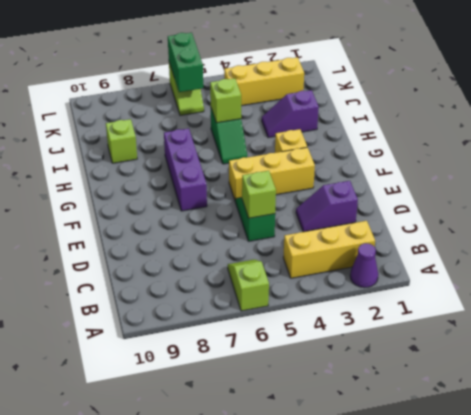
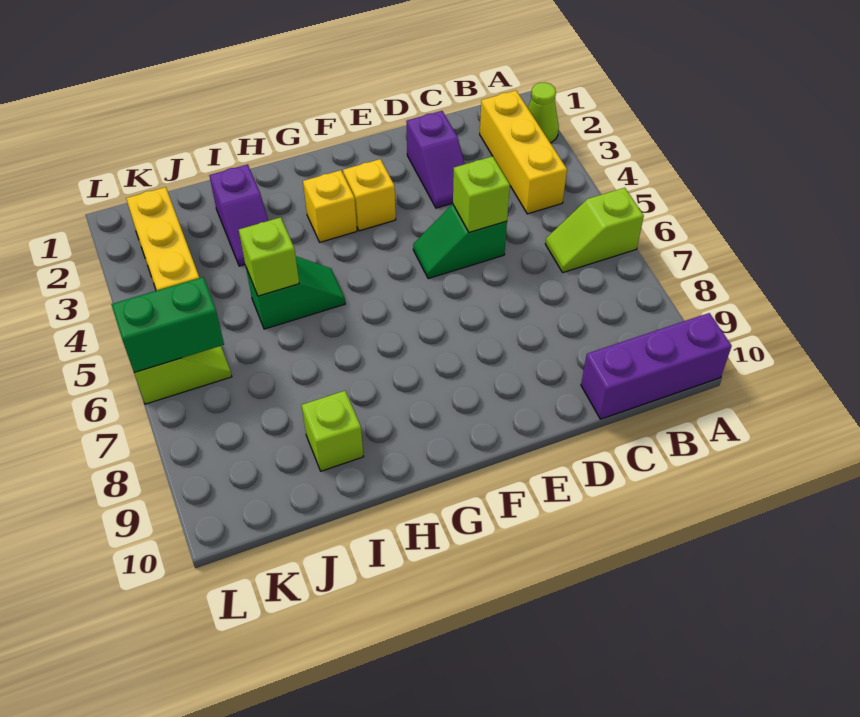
purple cone A2 level 1 -> lime cone A2 level 1
yellow brick F3:F5 level 1 -> yellow brick F3 level 1
purple brick F7:H7 level 1 -> purple brick A10:C10 level 1

